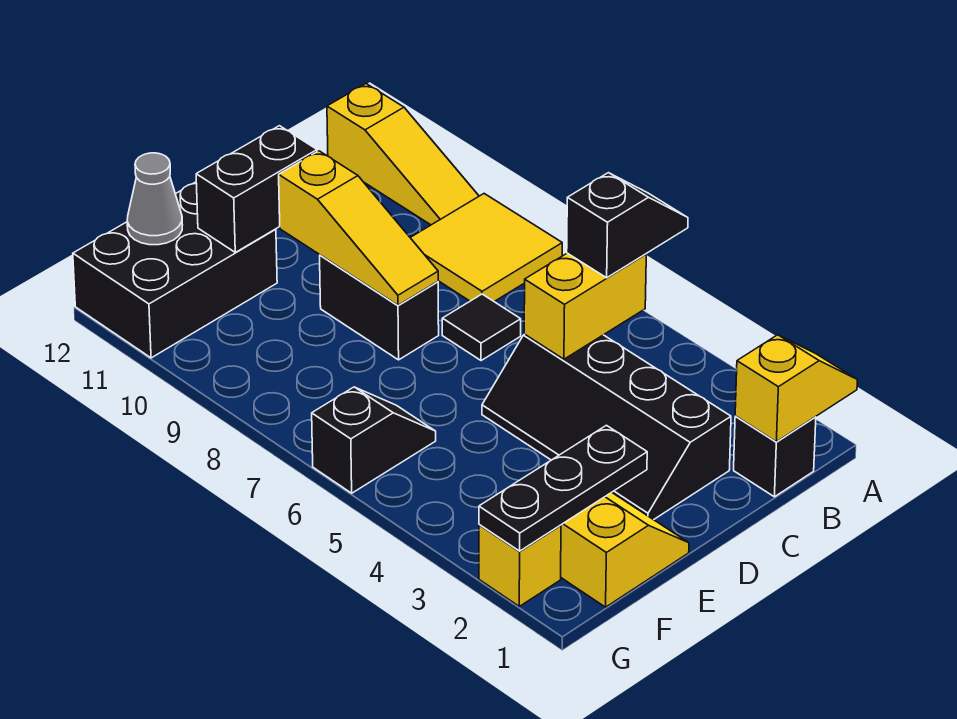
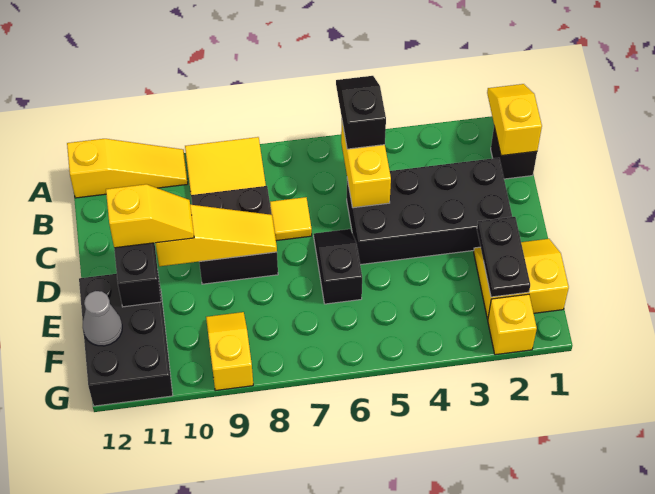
black slope C2:D5 level 1 top C -> black brick C2:D5 level 1
black tile C7 level 1 -> yellow tile C7 level 1
black brick D8:D9 level 1 -> black brick C8:D9 level 1
none -> yellow slope D10:D11 level 3 top 11
black plate E2:G2 level 2 -> black plate E2:F2 level 2
black slope F6:G6 level 1 top G -> black slope D6:E6 level 1 top E
none -> yellow slope F9:G9 level 1 top G

